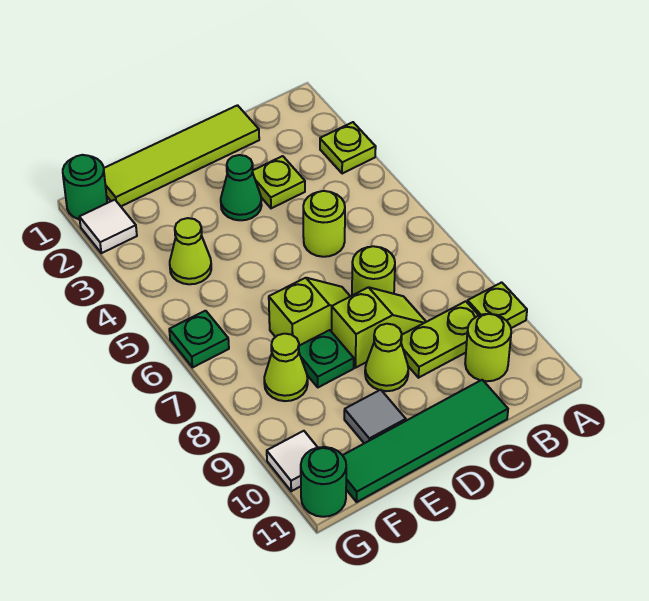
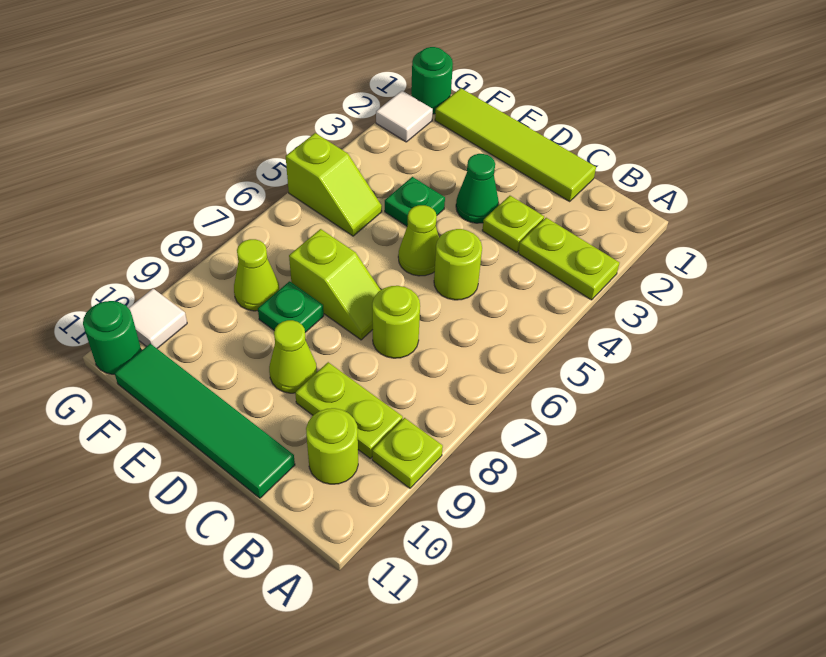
lime plate A3 level 1 -> lime plate A3:B3 level 1
lime slope C8:D8 level 1 top D -> lime slope F5:G5 level 1 top G
grey tile E10 level 1 -> none
lime cone F4 level 1 -> lime cone D5 level 1
green plate G6 level 1 -> green plate E4 level 1

